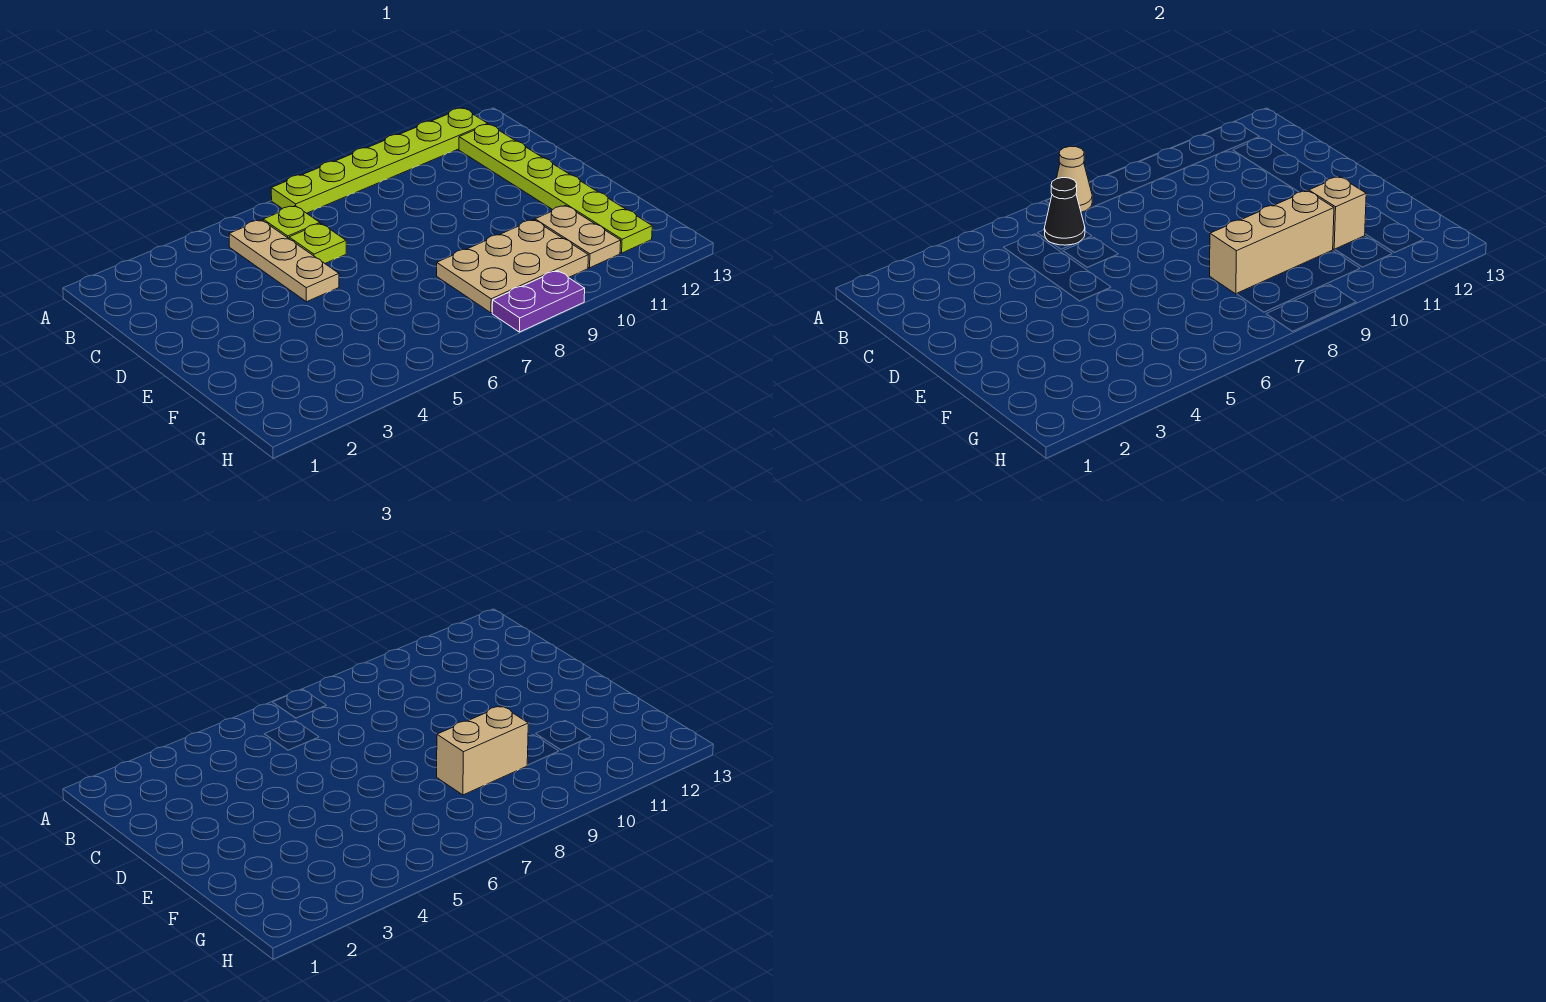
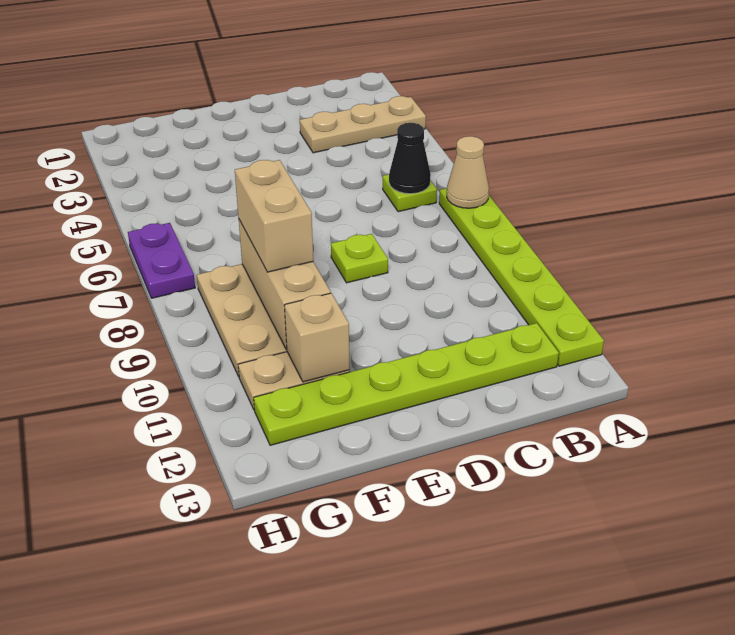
tan plate B5:D5 level 1 -> tan plate A3:C3 level 1
lime plate C6 level 1 -> lime plate D8 level 1
purple plate H8:H9 level 1 -> purple plate H6:H7 level 1

